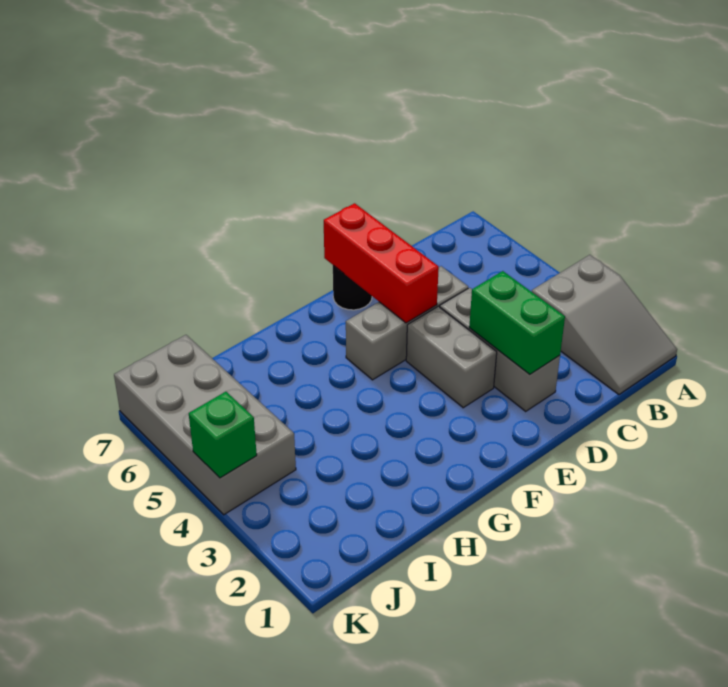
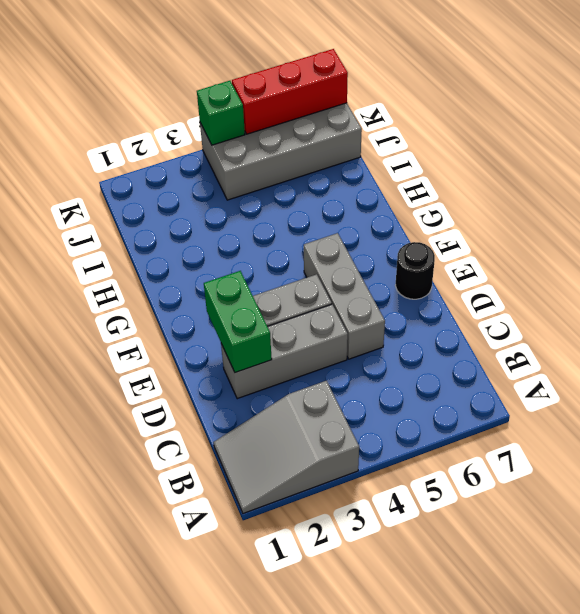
green brick D2:D3 level 2 -> green brick D2:E2 level 2
red brick E5:E7 level 2 -> red brick K5:K7 level 2

